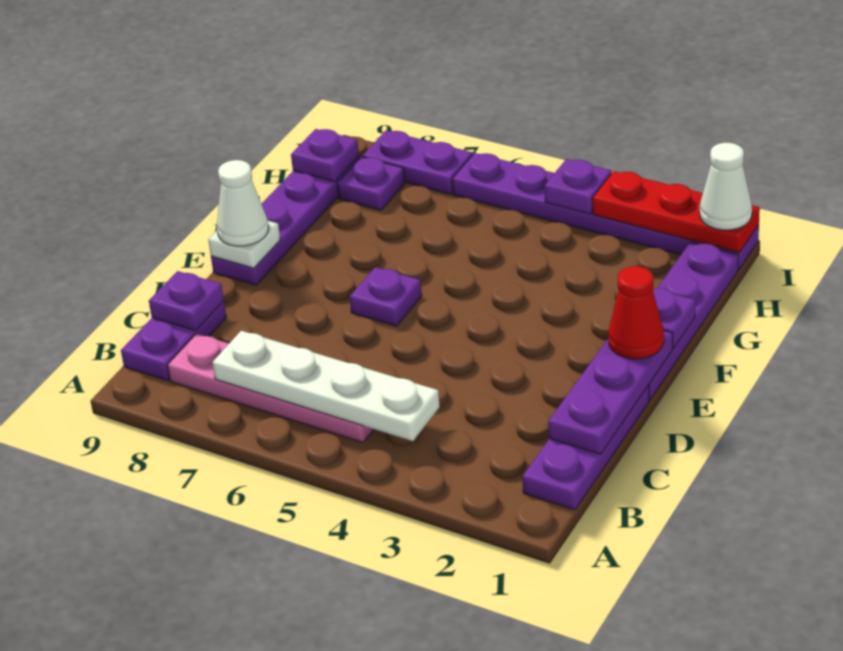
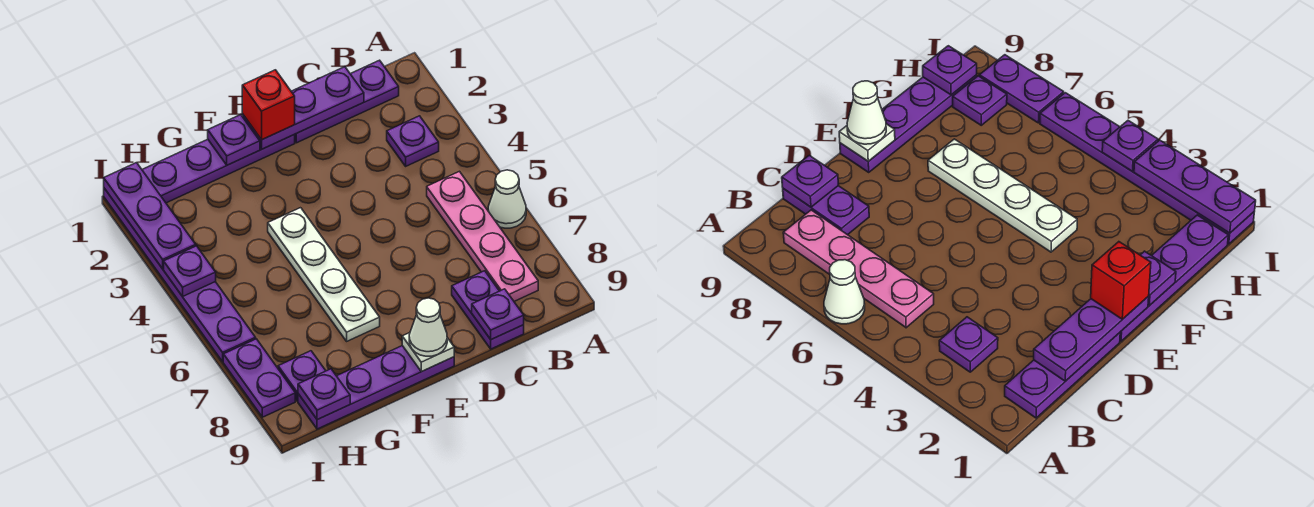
white plate B4:B7 level 2 -> white plate F4:F7 level 1
purple plate B9:C9 level 1 -> purple plate C8:C9 level 1
red cone E1 level 3 -> red brick E1 level 3
purple plate E6 level 1 -> purple plate B3 level 1
red plate I1:I3 level 2 -> purple plate I1:I3 level 2
white cone I1 level 3 -> white cone A6 level 1

